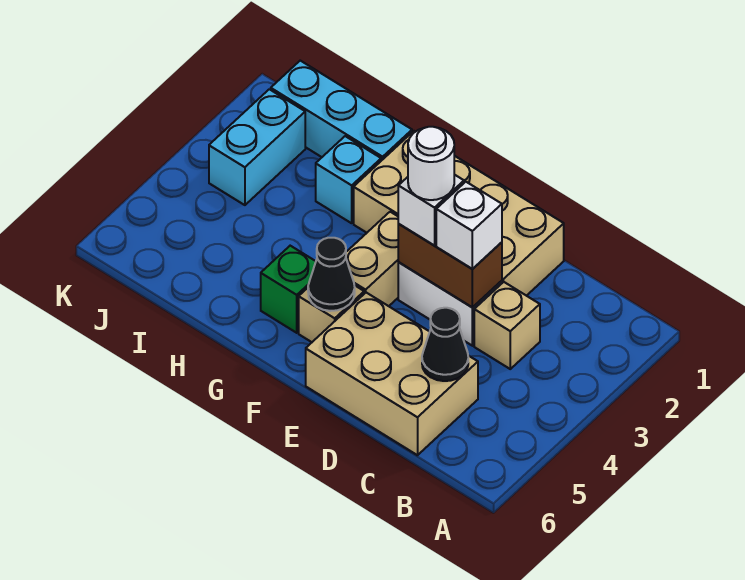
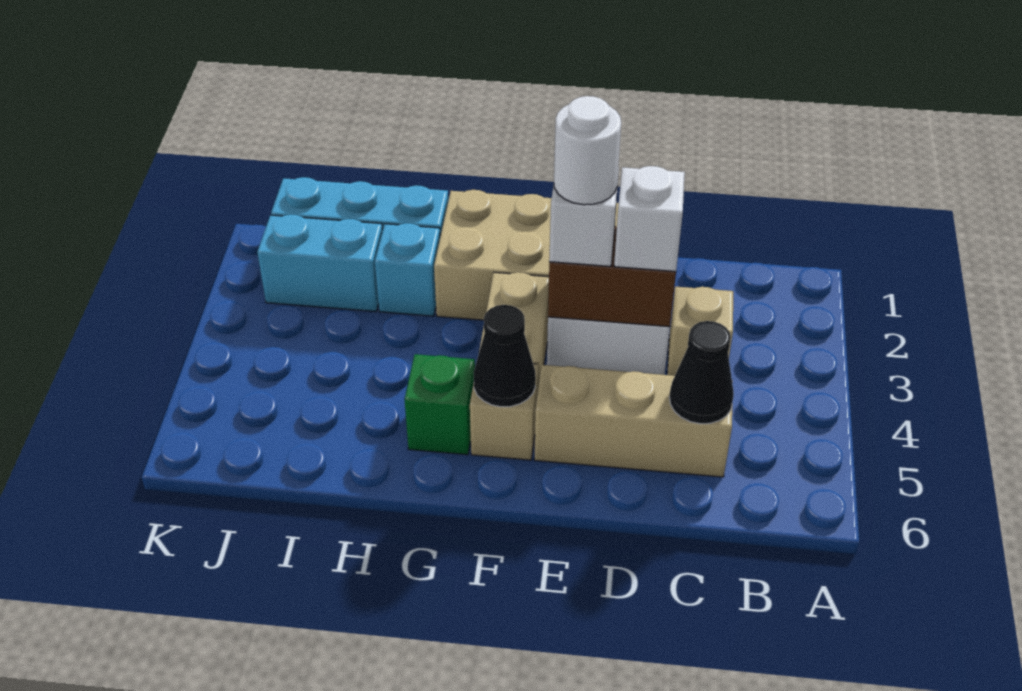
tan brick C5:E6 level 1 -> tan brick C5:E5 level 1
cyan brick J2:J3 level 1 -> cyan brick I2:J2 level 1

